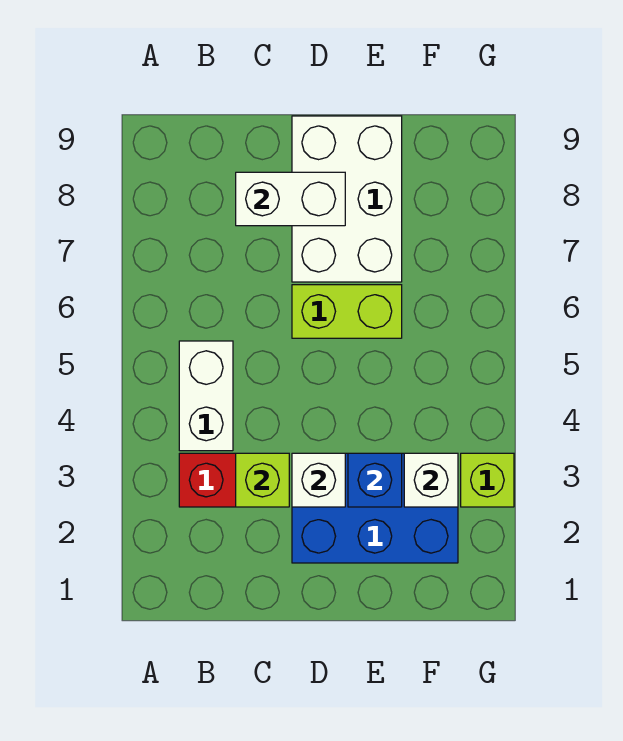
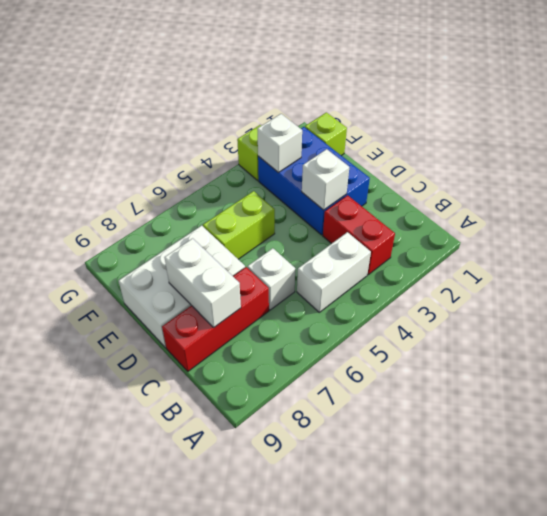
lime brick C3 level 2 -> lime brick F1 level 1
none -> white brick C6 level 1
none -> red brick C7:C9 level 1
lime brick D6:E6 level 1 -> lime brick E5:E6 level 1
blue brick E3 level 2 -> none

